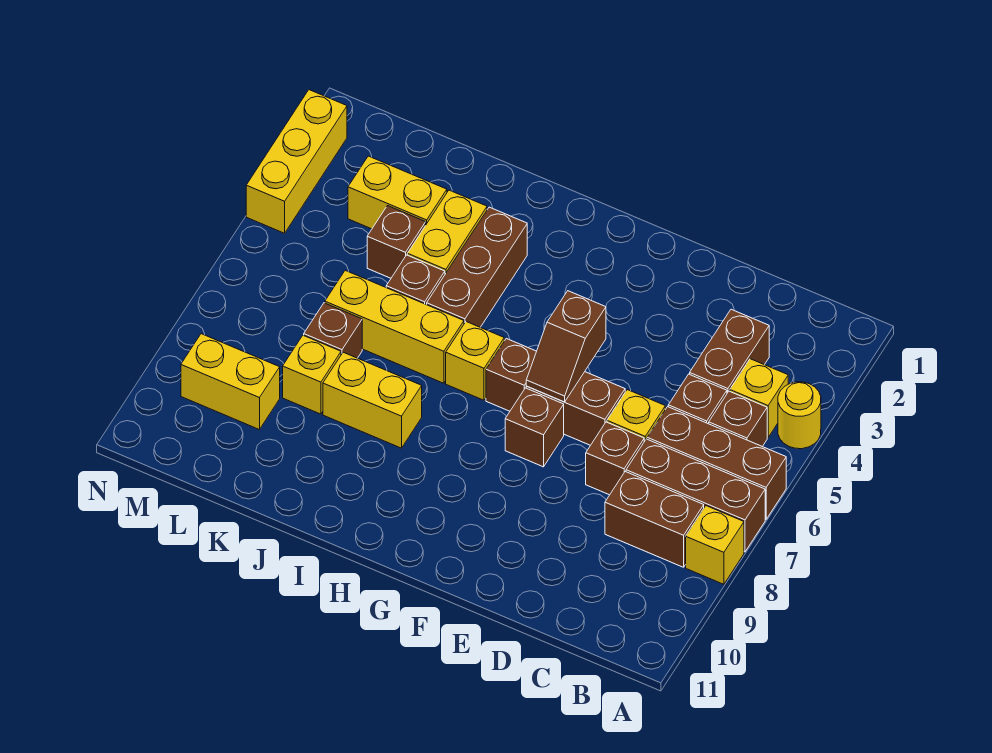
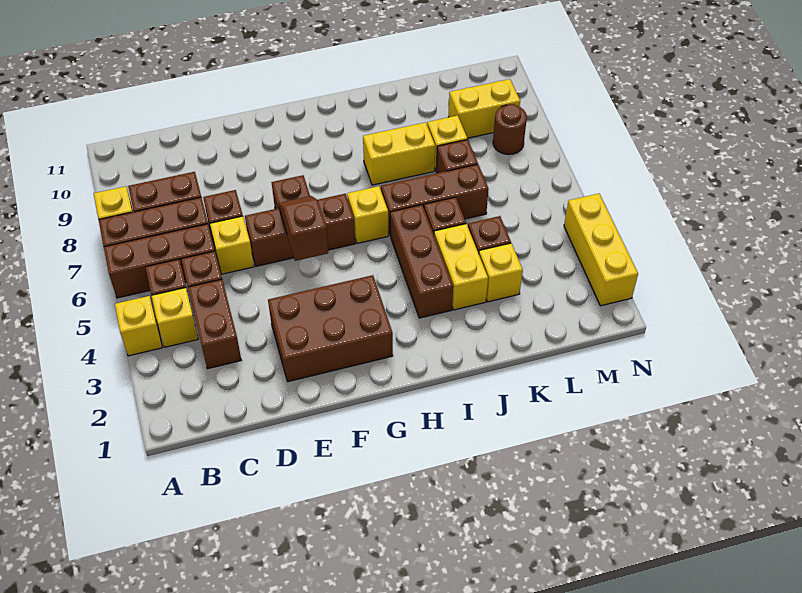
yellow round brick A4 level 1 -> yellow brick A4 level 1
none -> brown brick E2:G3 level 1
yellow brick I6:K6 level 1 -> brown brick I6:K6 level 1
yellow brick K3:L3 level 1 -> yellow brick K3 level 1
none -> brown round brick M8 level 1

